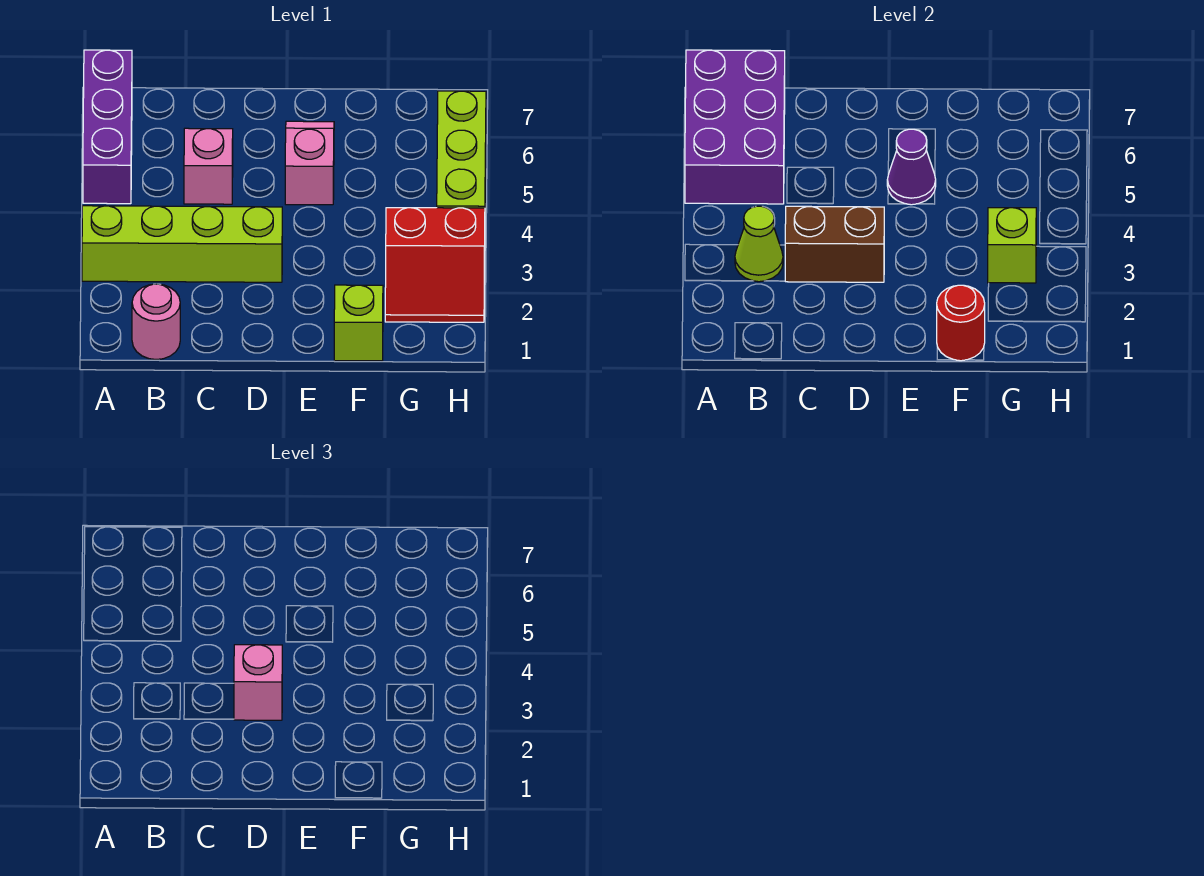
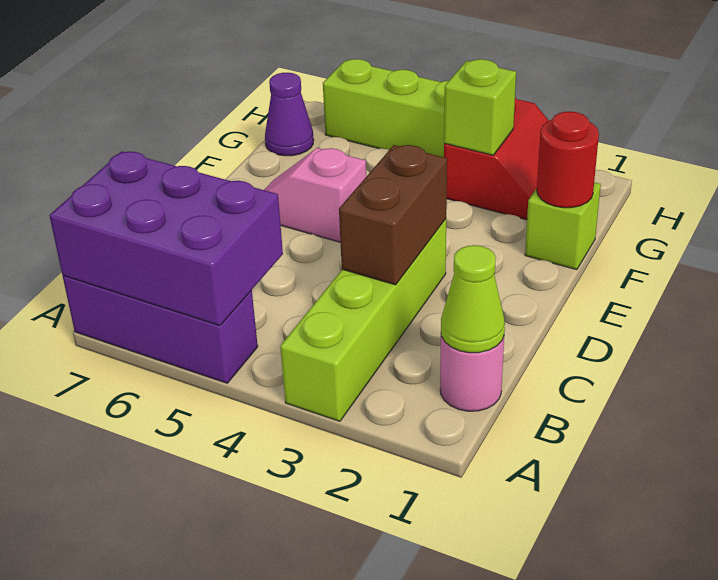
lime cone B3 level 2 -> lime cone B1 level 2
pink brick C5 level 1 -> none
pink brick D3 level 3 -> none
purple cone E5 level 2 -> purple cone G7 level 1

